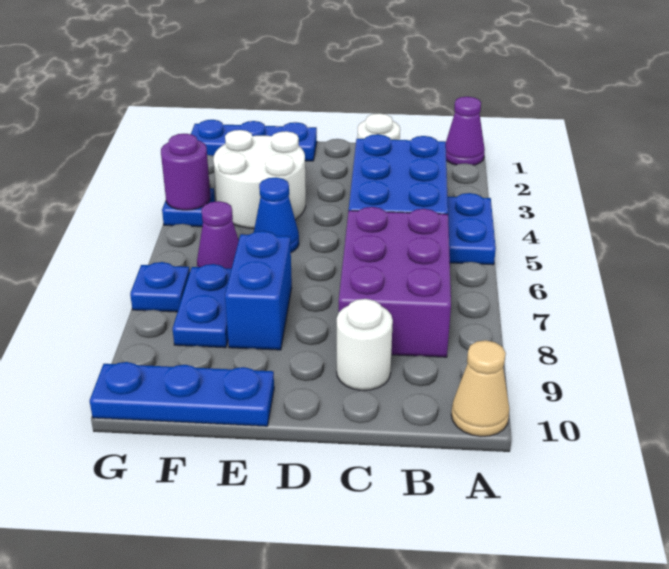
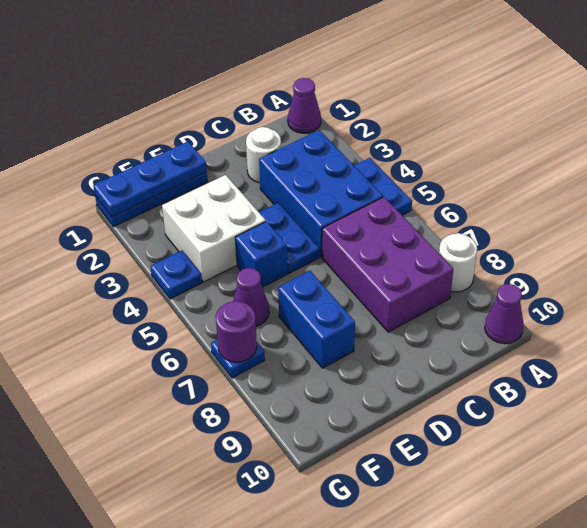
tan cone A10 level 1 -> purple cone A10 level 1
white round brick C9 level 1 -> white round brick A8 level 1
white round brick E3:F4 level 1 -> white brick E3:F4 level 1
blue cone E5 level 1 -> blue brick E5 level 1
blue plate E10:G10 level 1 -> blue plate E1:G1 level 2
blue plate F7:F8 level 1 -> blue plate D4:D5 level 1
purple round brick G4 level 2 -> purple round brick G7 level 2

